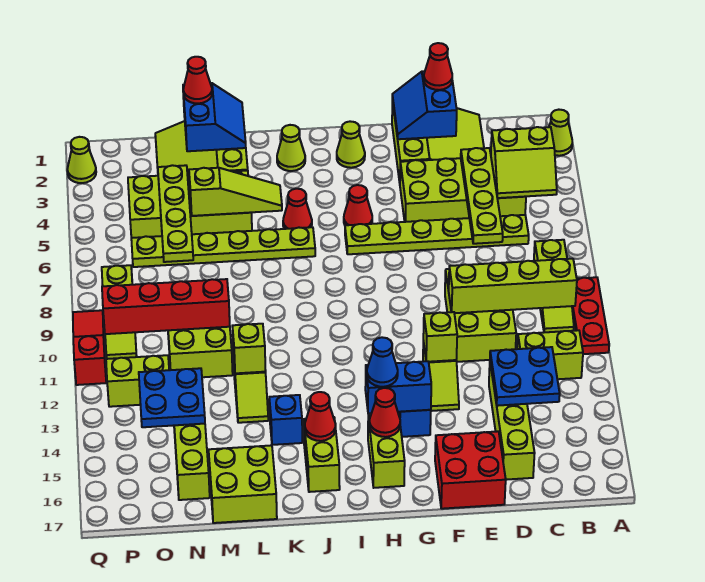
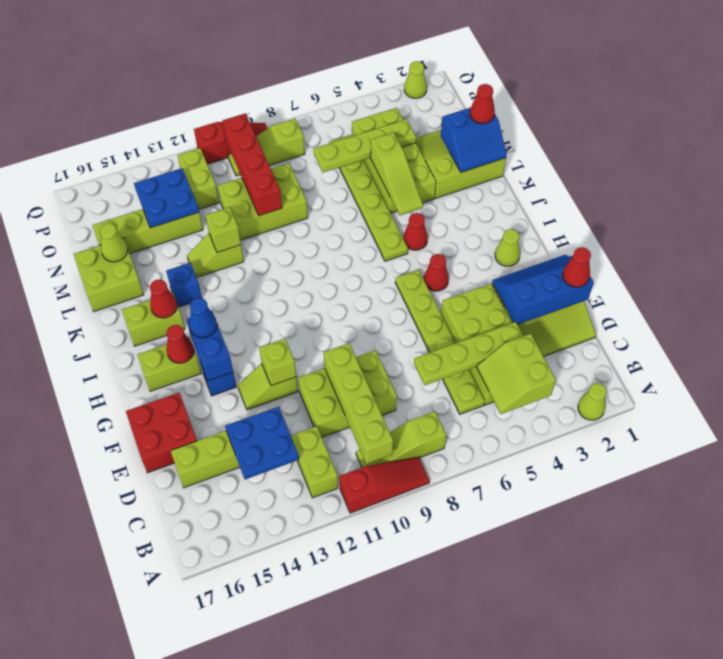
red plate A9:A11 level 1 -> red slope A9:A11 level 1 top 11
blue slope E1:F2 level 2 top E -> blue slope E1:F3 level 2 top E
lime cone J2 level 1 -> lime cone M16 level 2

